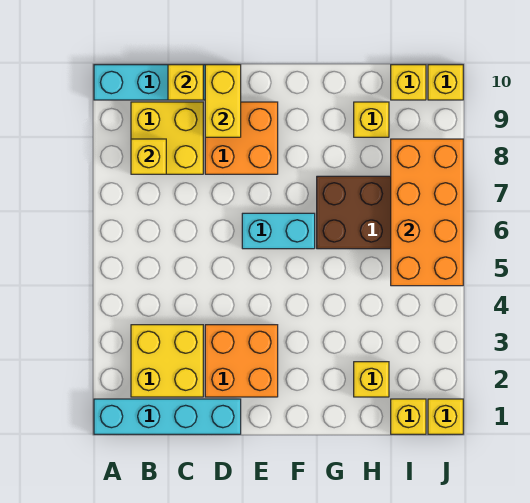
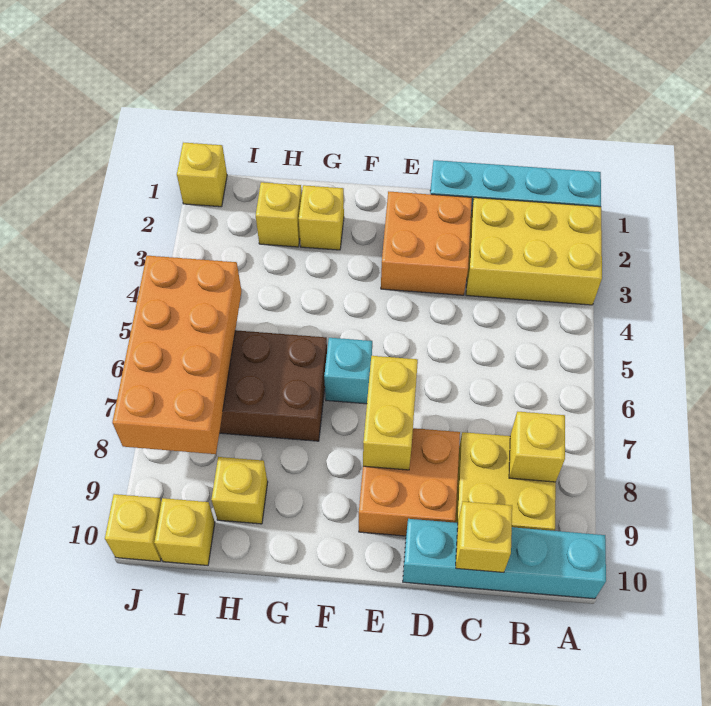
yellow brick B2:C3 level 1 -> yellow brick A2:C3 level 1
yellow brick D9:D10 level 2 -> yellow brick E7:E8 level 2
cyan brick E6:F6 level 1 -> cyan brick F6 level 1
yellow brick I1 level 1 -> yellow brick G2 level 1

